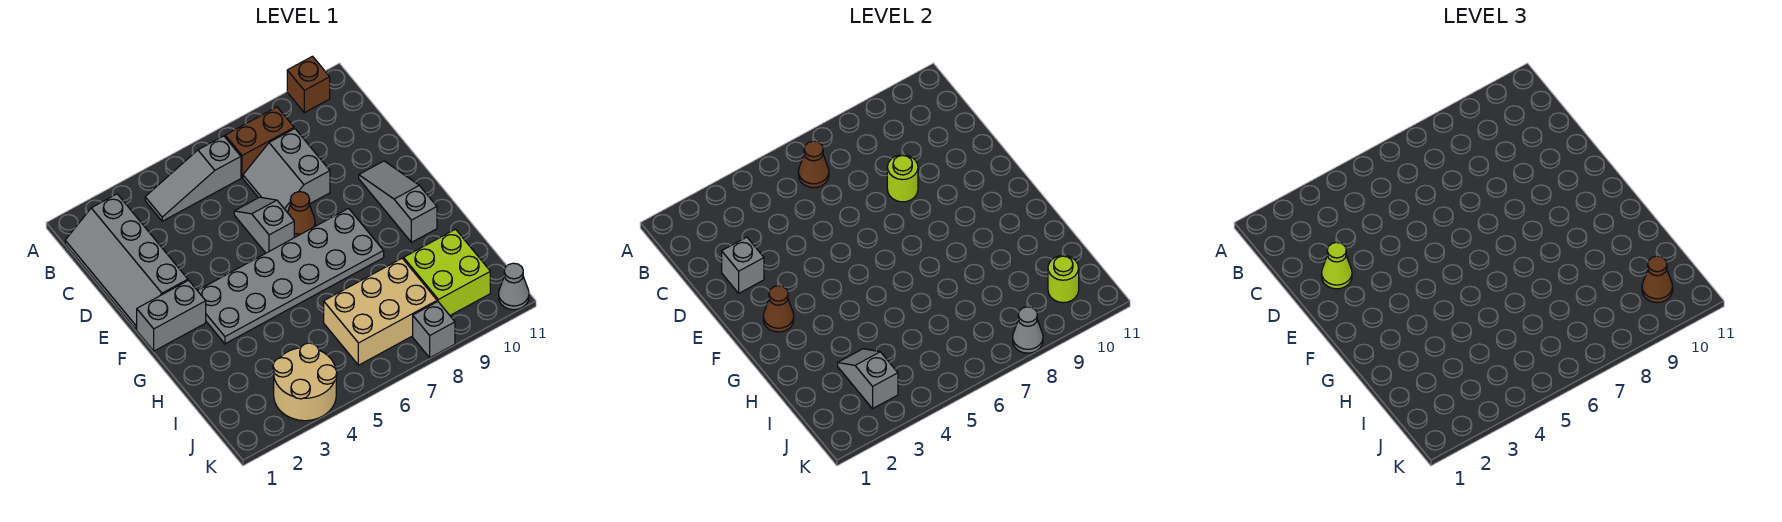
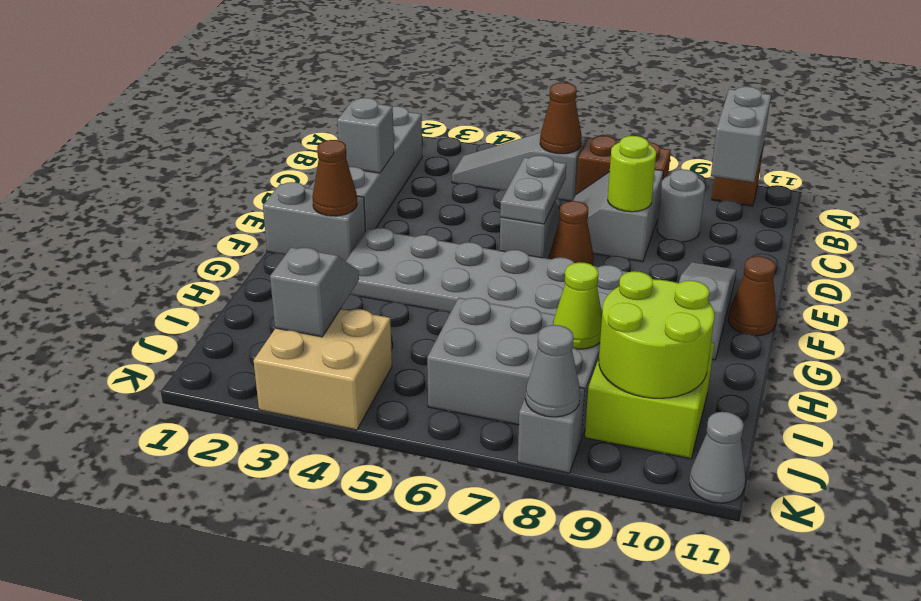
none -> grey brick A10:B10 level 2
none -> grey round brick C9 level 1
lime cone D2 level 3 -> lime cone I8 level 2
none -> grey plate D6:E6 level 2
tan brick I6:J8 level 1 -> grey brick I6:J8 level 1
tan round brick J3:K4 level 1 -> tan brick J3:K4 level 1
lime round brick J10 level 2 -> lime round brick I9:J10 level 2
brown cone J10 level 3 -> brown cone F11 level 1

